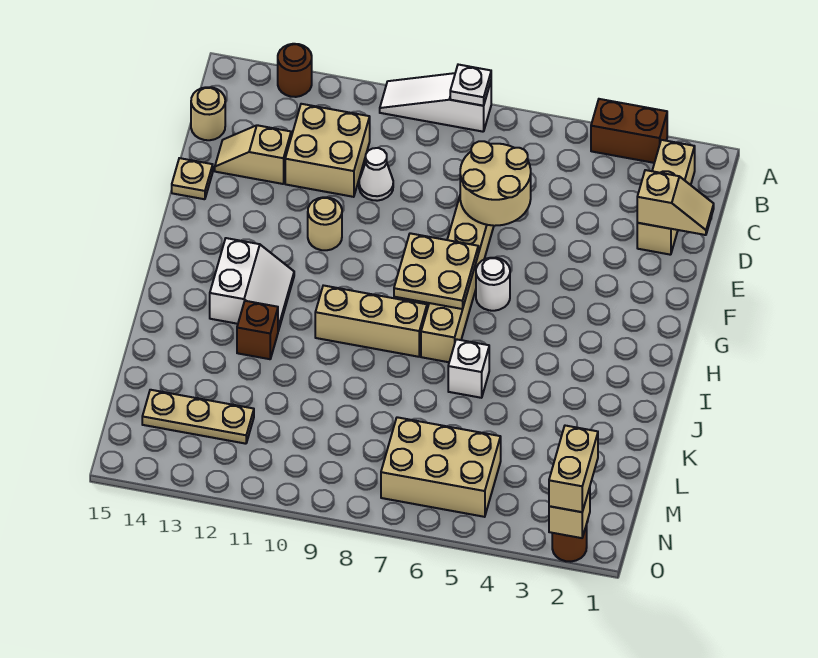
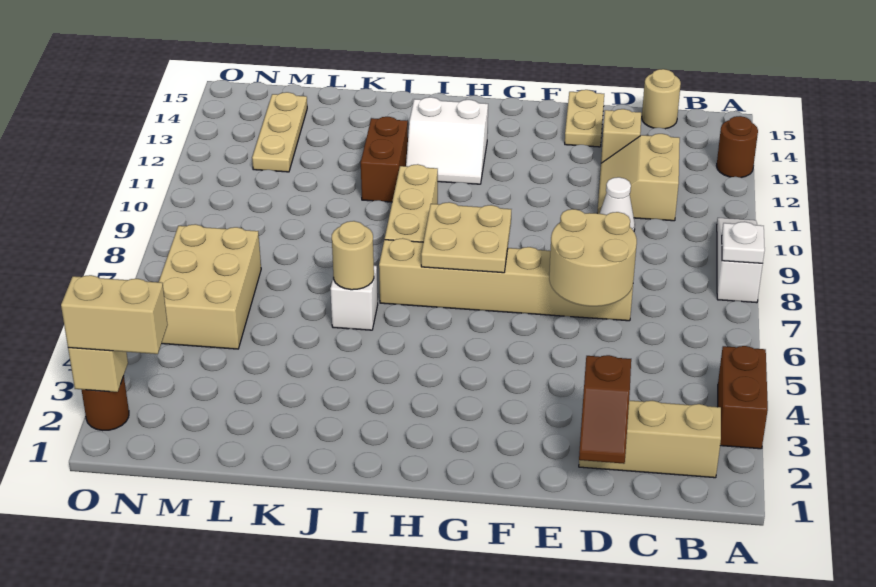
tan brick C11:D12 level 1 -> tan slope C11:D12 level 1 top C
tan slope D1:D2 level 2 top 2 -> brown slope D1:D2 level 2 top 2
tan plate E15 level 1 -> tan plate E14:E15 level 1
tan round brick F11 level 1 -> tan round brick J6 level 2
white round brick G6 level 1 -> none
brown brick J12 level 1 -> brown brick J11:J12 level 1

